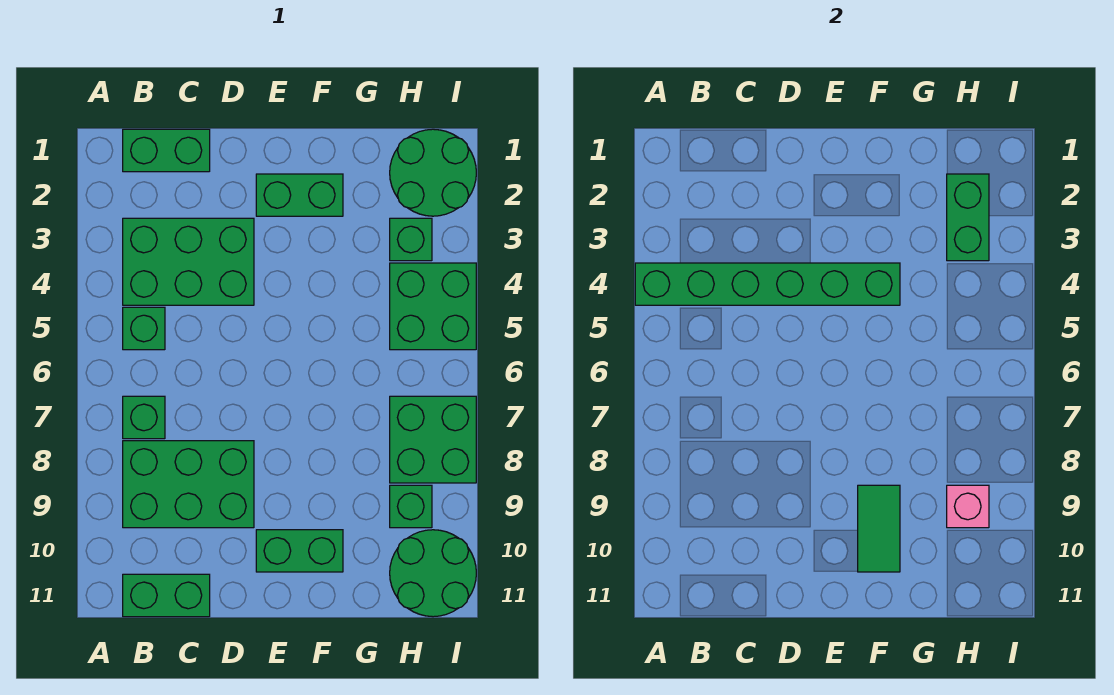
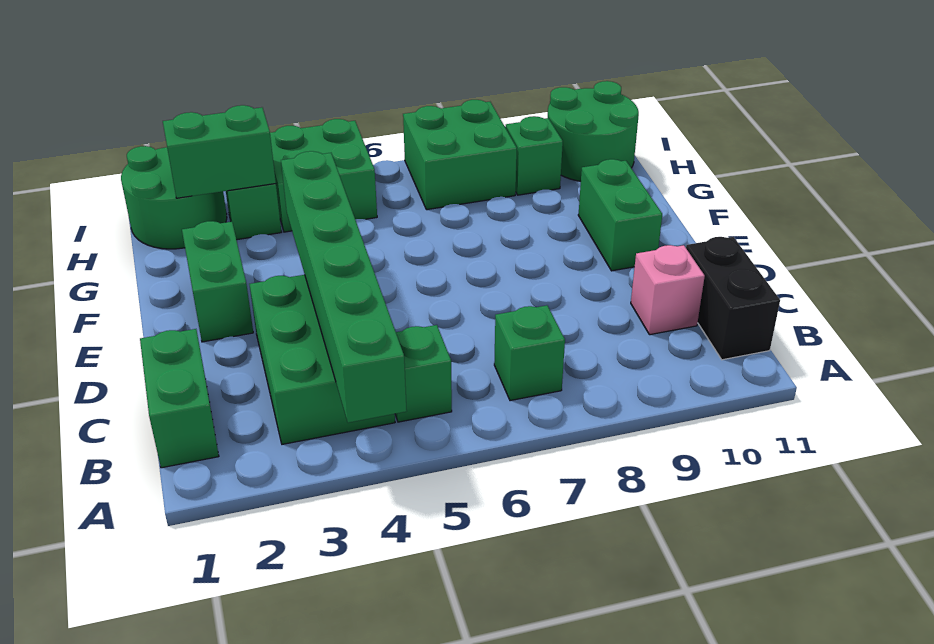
green brick B8:D9 level 1 -> none
green brick B11:C11 level 1 -> black brick B11:C11 level 1
green tile F9:F10 level 2 -> none
pink brick H9 level 2 -> pink brick C10 level 1

